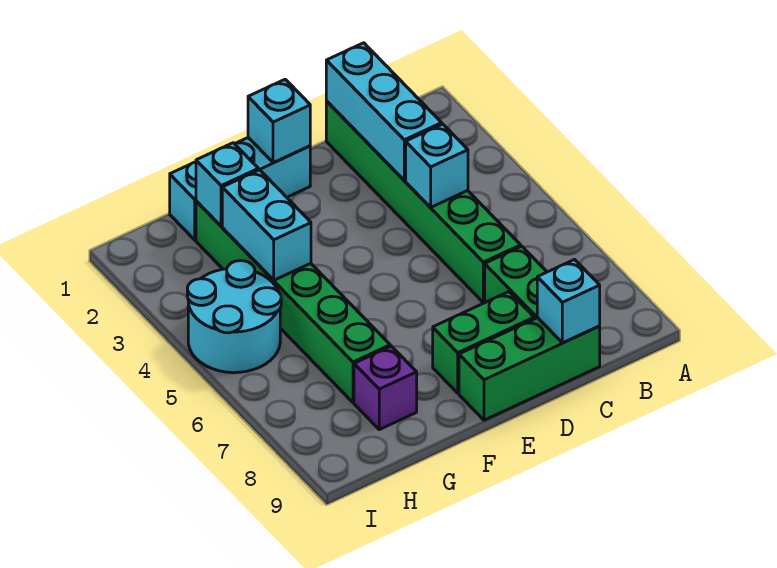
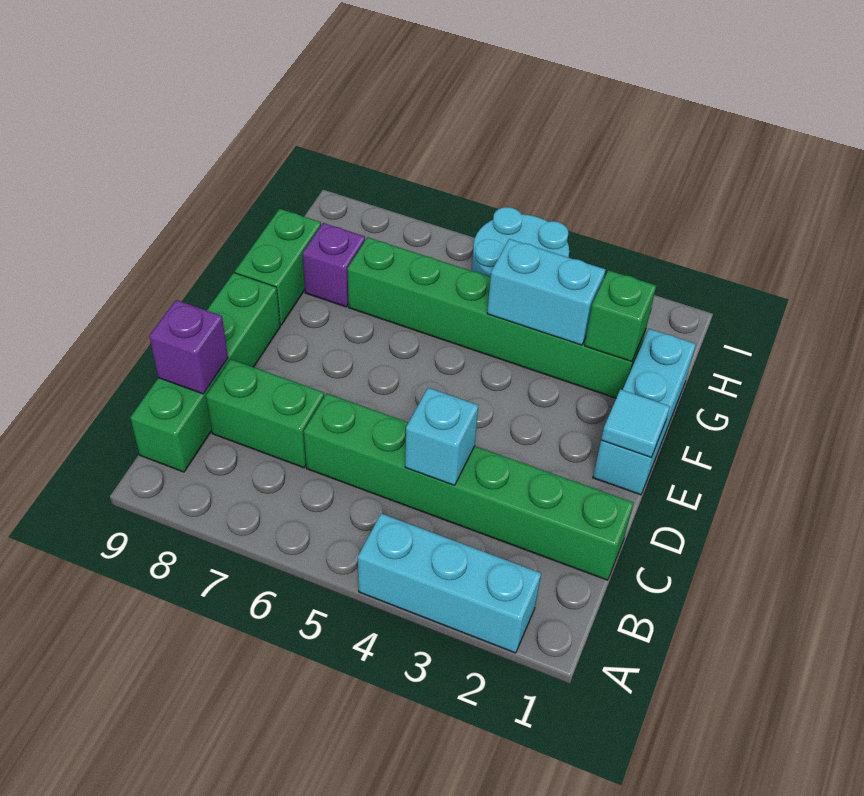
cyan brick C1:C3 level 2 -> cyan brick A2:A4 level 1
green brick C9:E9 level 1 -> green brick B9:E9 level 1
cyan brick C9 level 2 -> purple brick C9 level 2
green brick D8:E8 level 1 -> green brick F9:G9 level 1
cyan brick E1 level 2 -> cyan tile E1 level 2
cyan brick G2 level 2 -> green brick G2 level 2

